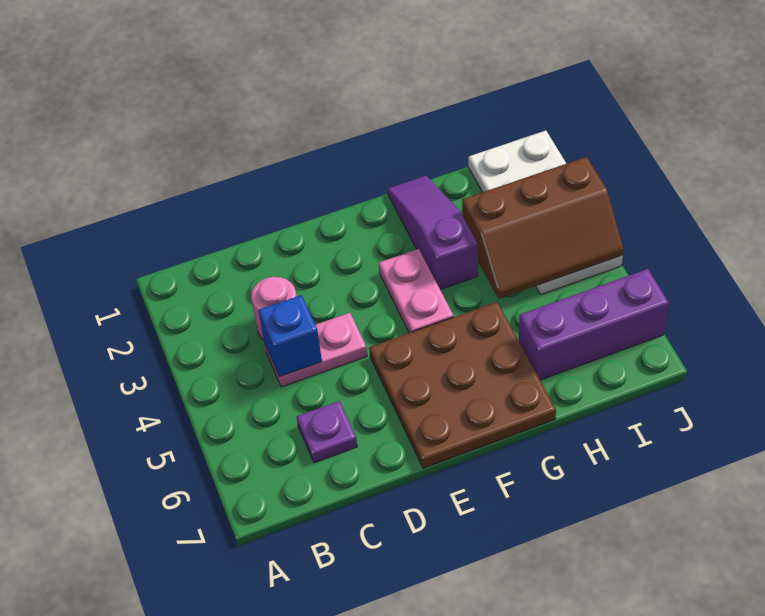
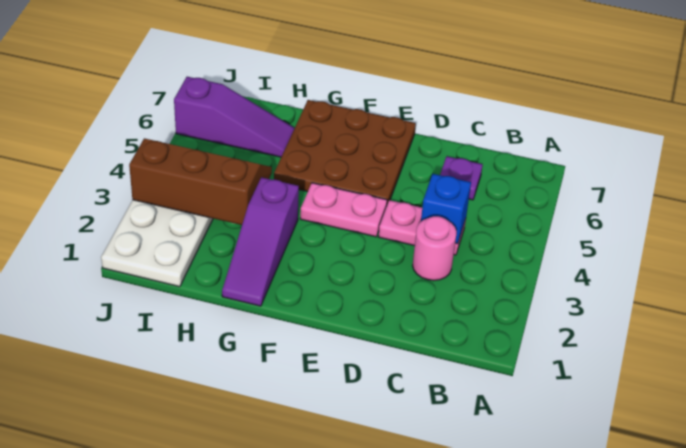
pink plate F3:F4 level 1 -> pink plate E4:F4 level 1
purple brick H6:J6 level 1 -> purple slope H6:J6 level 1 top J

